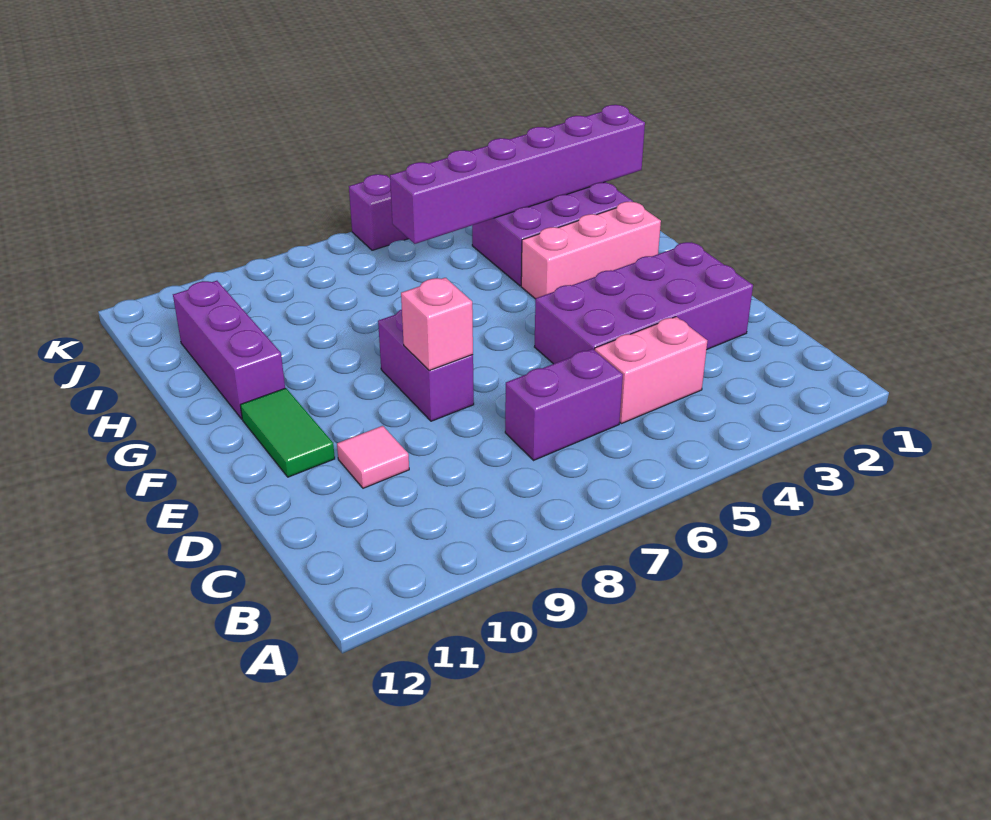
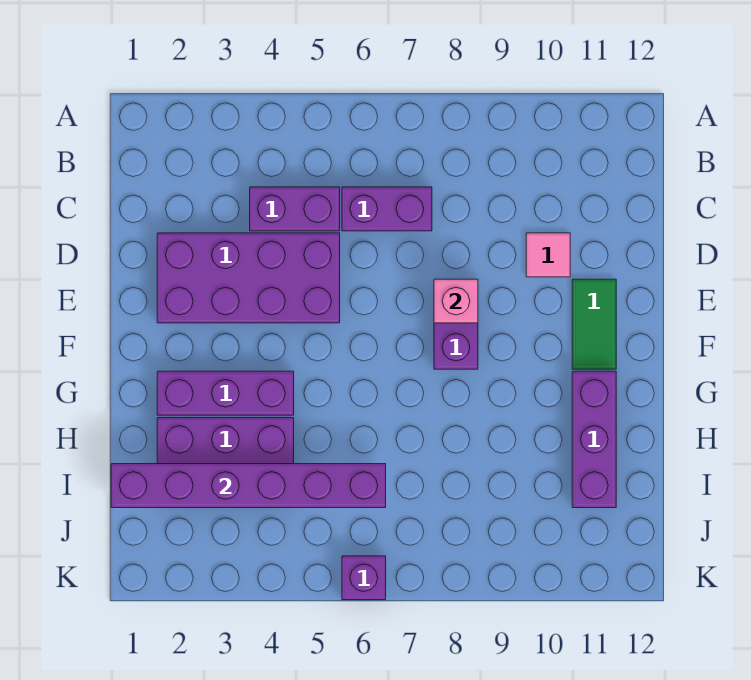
pink brick C4:C5 level 1 -> purple brick C4:C5 level 1
pink brick G2:G4 level 1 -> purple brick G2:G4 level 1

